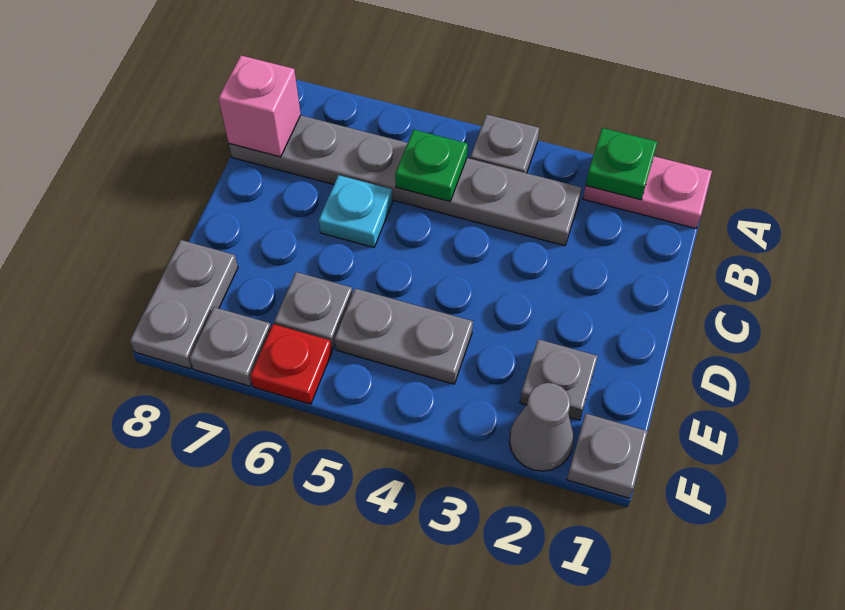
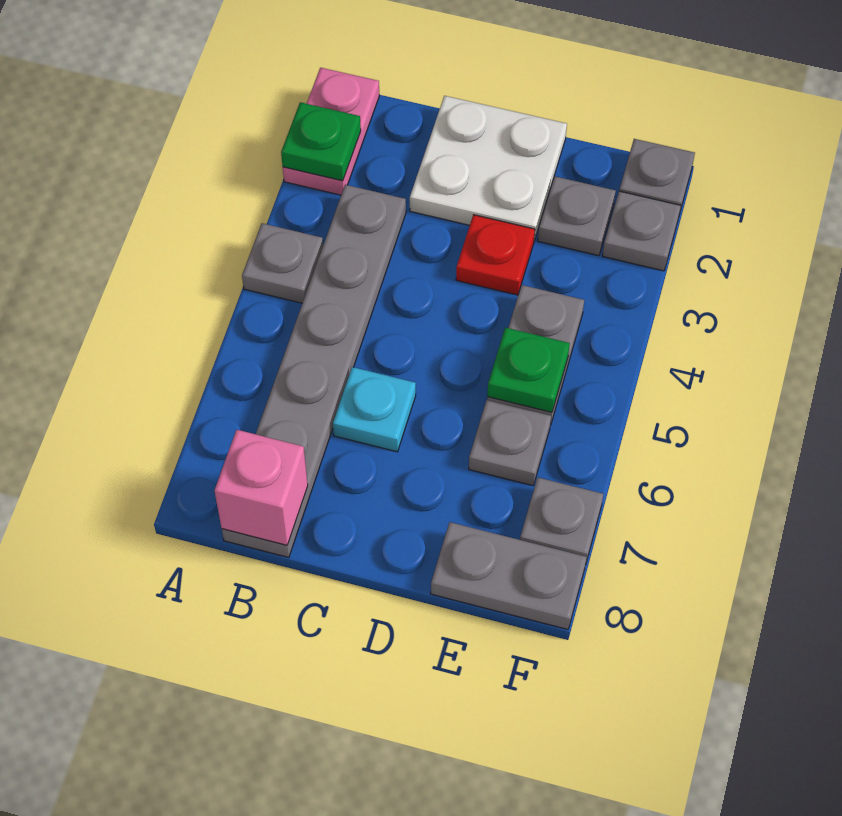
green plate B5 level 2 -> green plate E5 level 2
none -> white plate C1:D2 level 1
grey cone F2 level 1 -> grey plate F2 level 1
red plate F6 level 1 -> red plate D3 level 1

